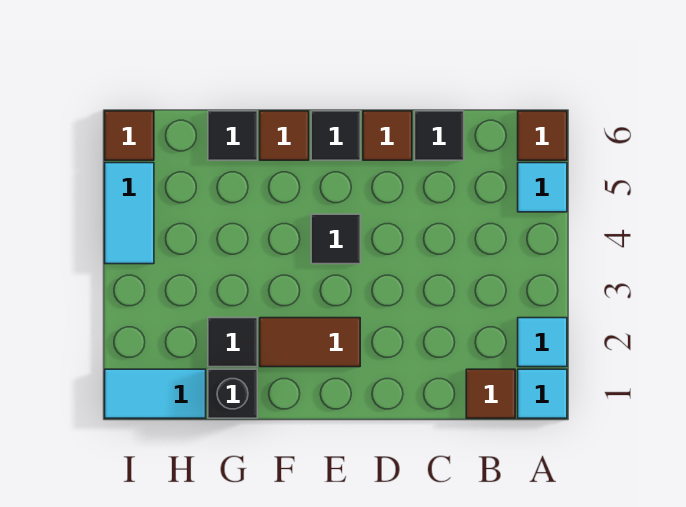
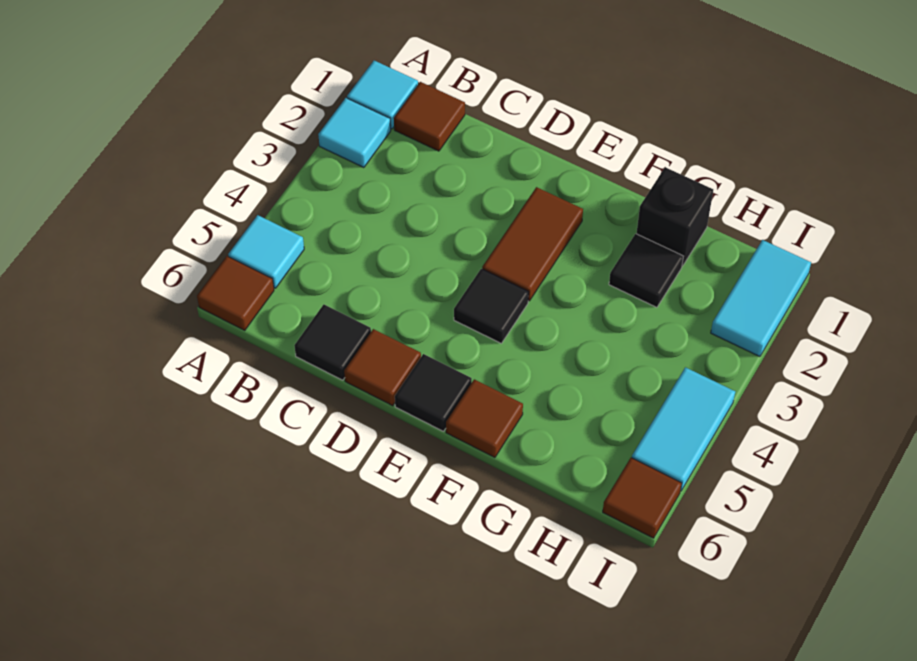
brown tile E2:F2 level 1 -> brown tile E2:E3 level 1
black tile G6 level 1 -> none
cyan tile H1:I1 level 1 -> cyan tile I1:I2 level 1

